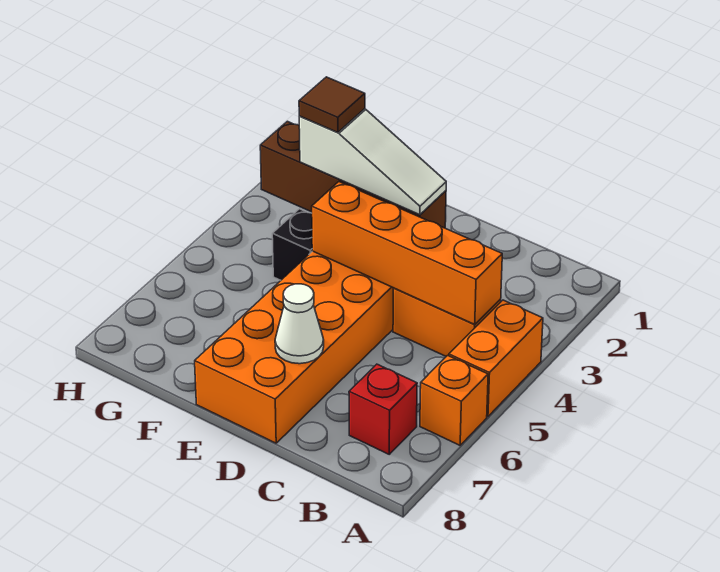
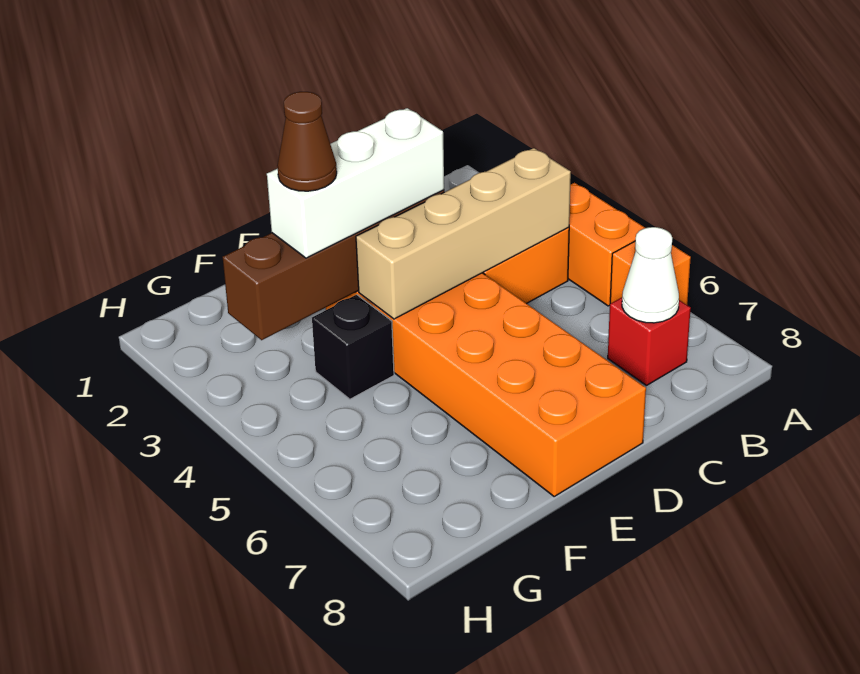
orange brick B4:E4 level 2 -> tan brick B4:E4 level 2
white slope D3:F3 level 3 top F -> white brick D3:F3 level 3
white cone D7 level 2 -> white cone B7 level 2
brown tile F3 level 4 -> brown cone F3 level 4

